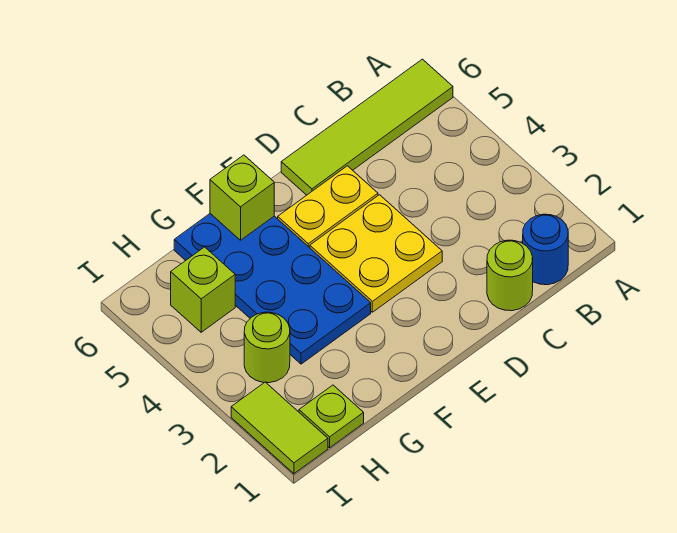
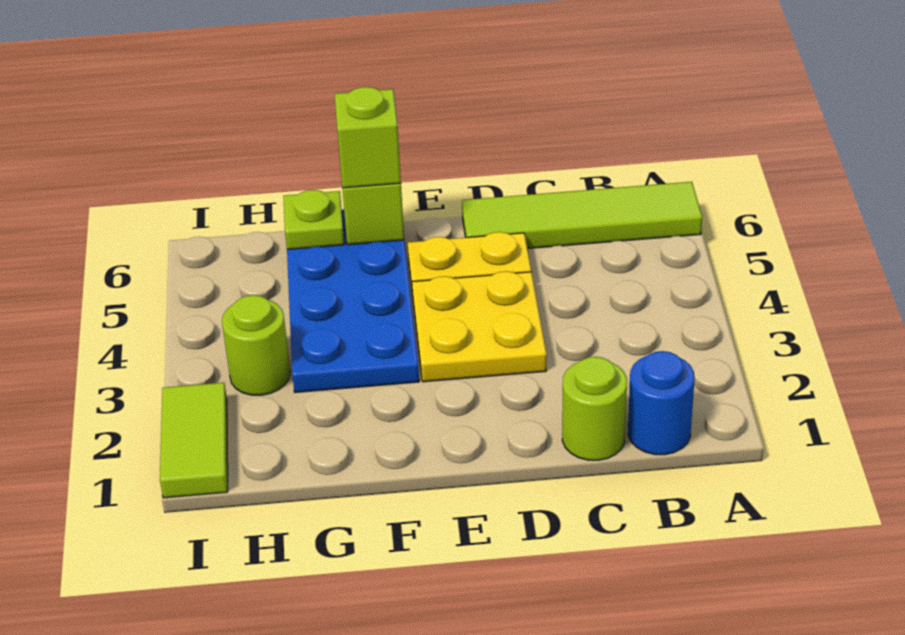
lime plate H1 level 1 -> lime plate G6 level 2
lime brick H5 level 1 -> lime brick F6 level 3

